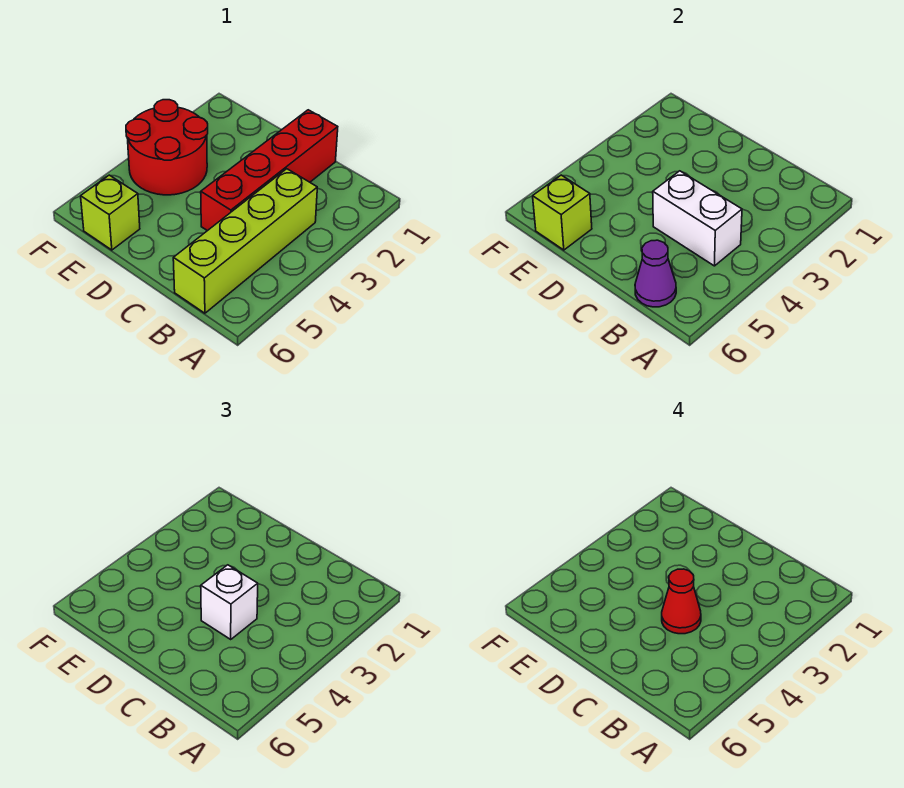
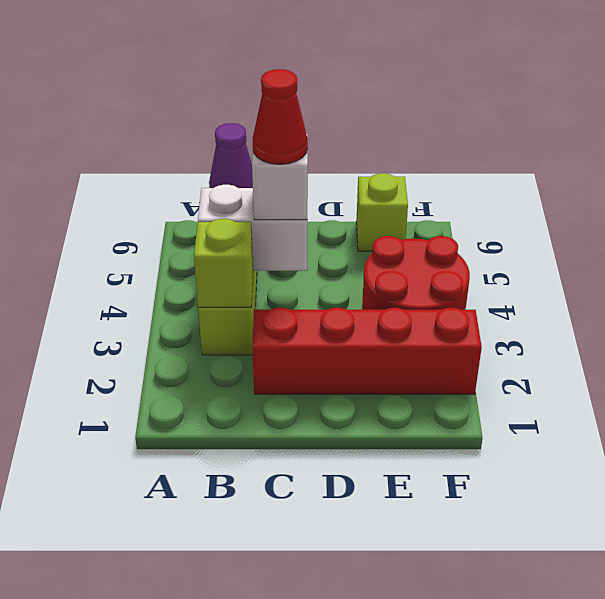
red brick C1:C4 level 1 -> red brick C2:F2 level 1
lime brick E6 level 2 -> lime brick B3 level 2

